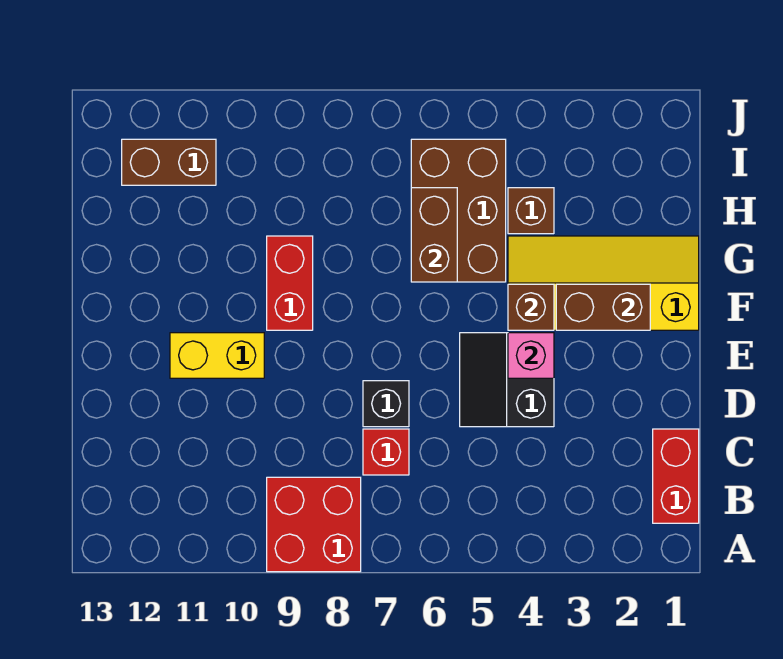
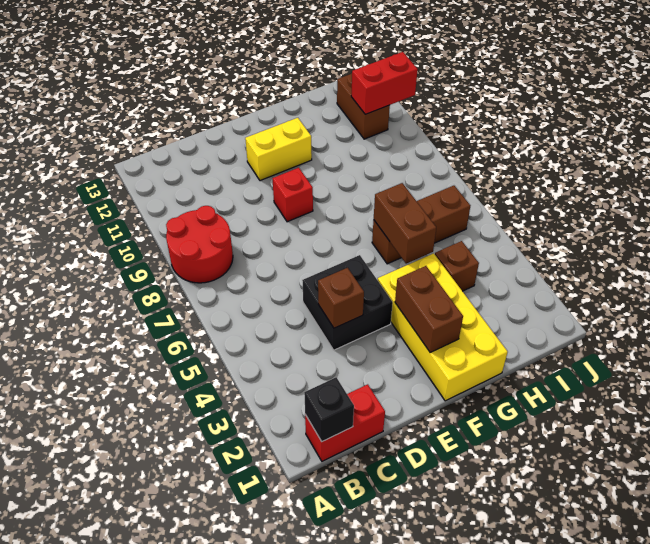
red brick A8:B9 level 1 -> red round brick A8:B9 level 1
red brick C7 level 1 -> red brick E9 level 1
black slope D4:E5 level 1 top 4 -> black brick D4:E5 level 1
black brick D7 level 1 -> black brick B1 level 2
pink brick E4 level 2 -> none
yellow brick E10:E11 level 1 -> yellow brick E11:F11 level 1
yellow slope F1:G4 level 1 top F -> yellow brick F1:G4 level 1
brown brick F4 level 2 -> brown brick D4 level 2
red brick F9:G9 level 1 -> red brick I11:J11 level 2
brown brick G5:I6 level 1 -> brown brick G6:I6 level 1
brown brick G6:H6 level 2 -> brown brick G5:G6 level 2

